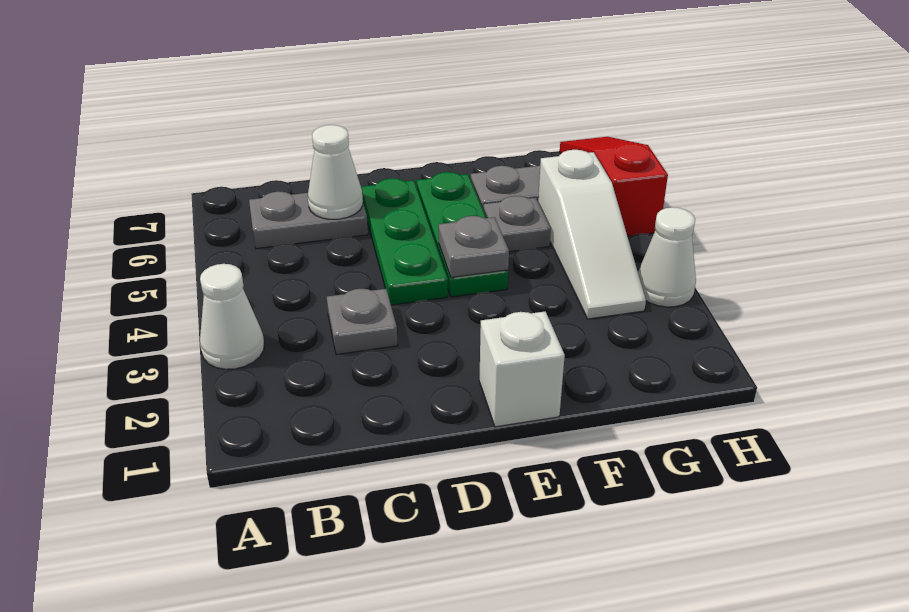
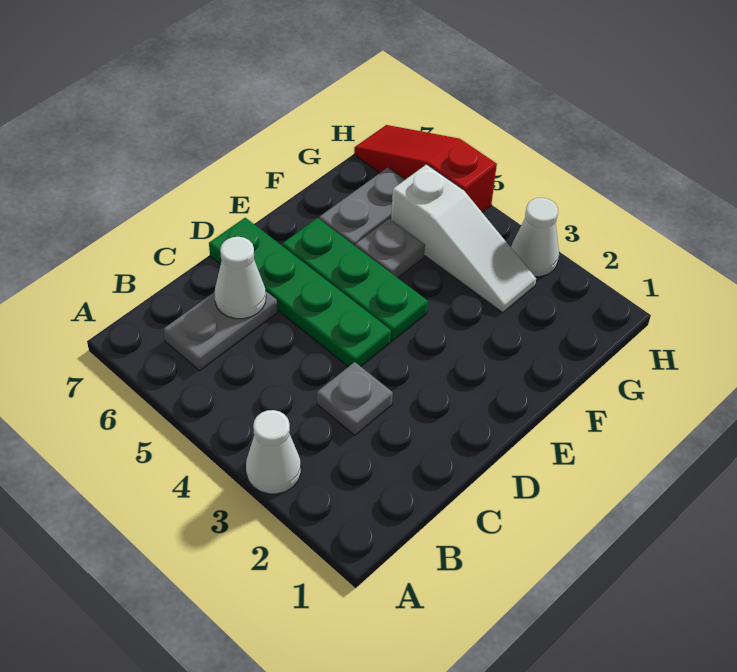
green plate D4:D6 level 1 -> green plate D4:D7 level 1
white brick E1 level 1 -> none
grey plate E4 level 2 -> none

